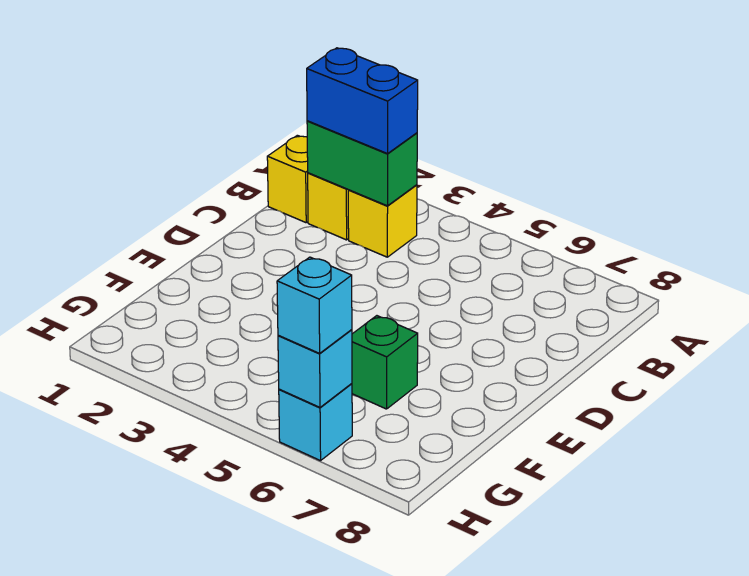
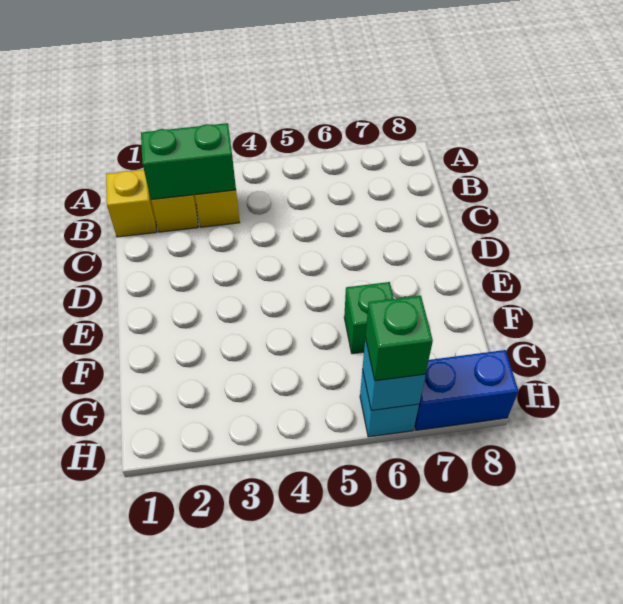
blue brick B2:B3 level 3 -> blue brick H7:H8 level 1
cyan brick H6 level 3 -> green brick H6 level 3

